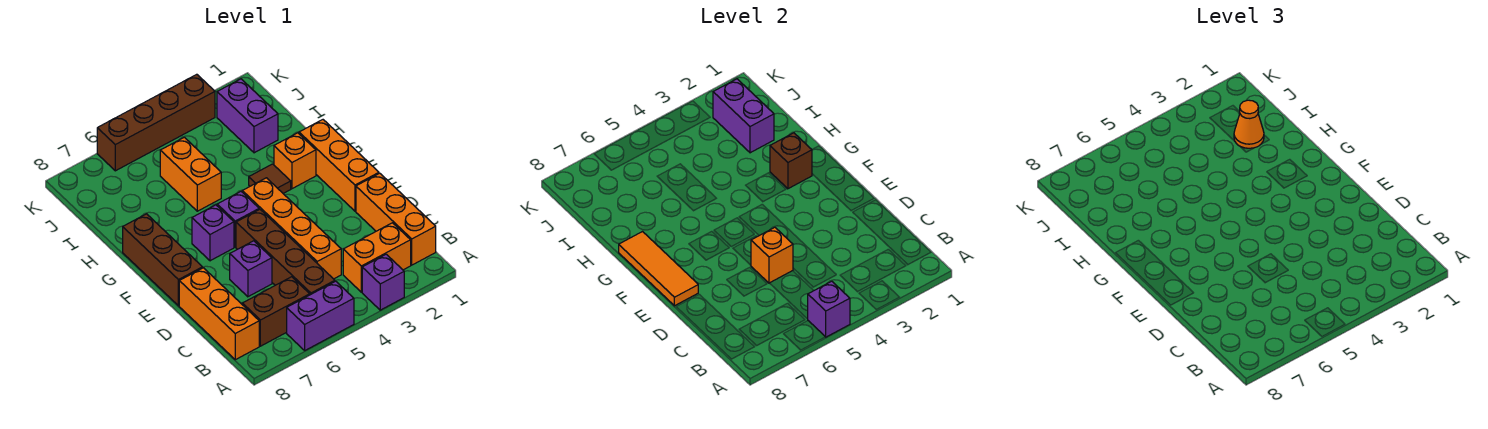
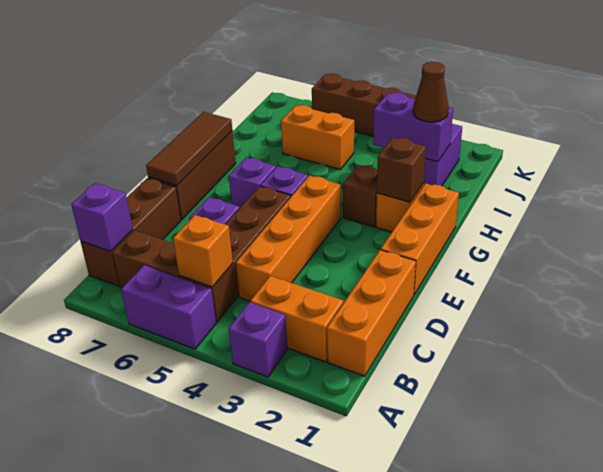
purple brick A5 level 2 -> purple brick B8 level 2
orange brick B8:D8 level 1 -> brown brick B8:D8 level 1
orange brick D5 level 2 -> orange brick B5 level 2
orange tile E8:G8 level 2 -> brown tile E8:G8 level 2
brown tile G3 level 1 -> brown brick G3 level 1
orange brick H5:I5 level 1 -> orange brick I5:I6 level 1
purple brick I2:J2 level 2 -> purple brick I2:I3 level 2
orange cone I2 level 3 -> brown cone I2 level 3

